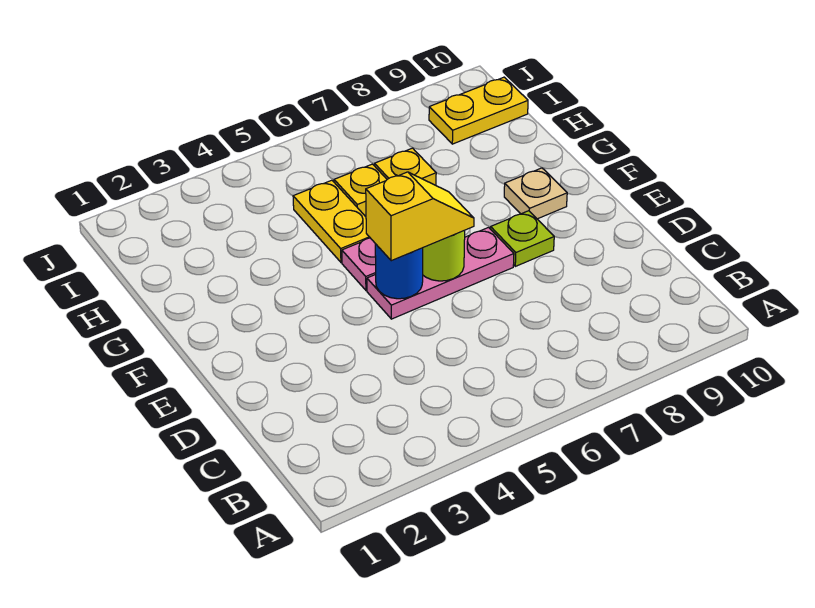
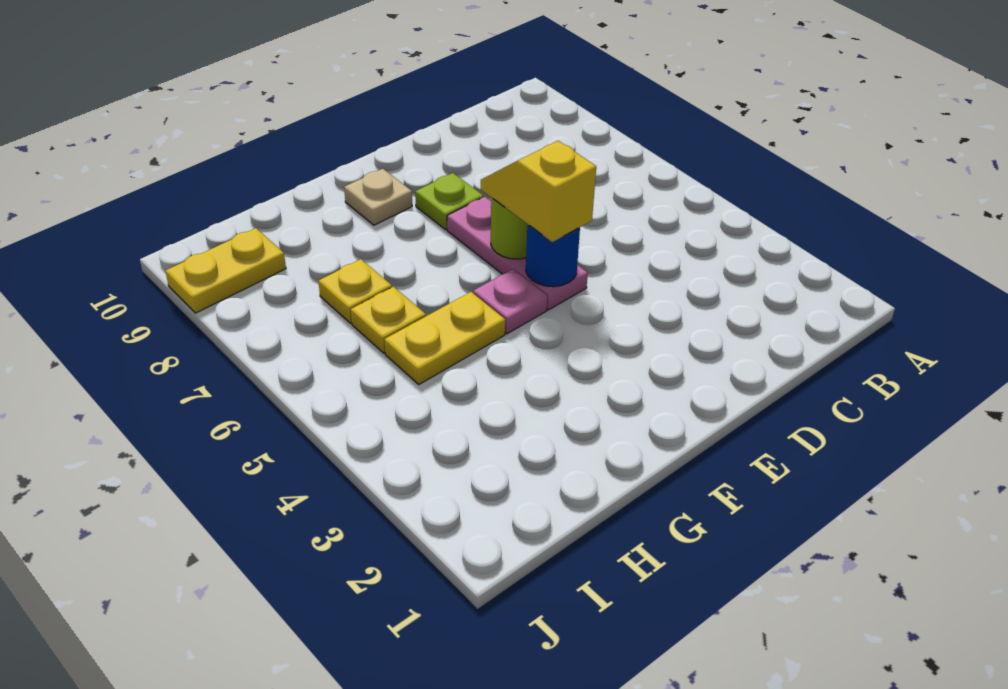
yellow plate I9:I10 level 1 -> yellow plate I9:J9 level 1

